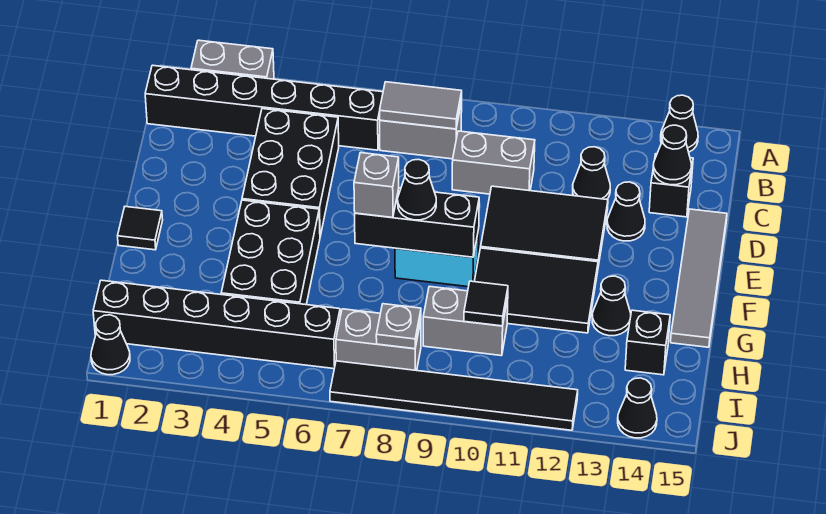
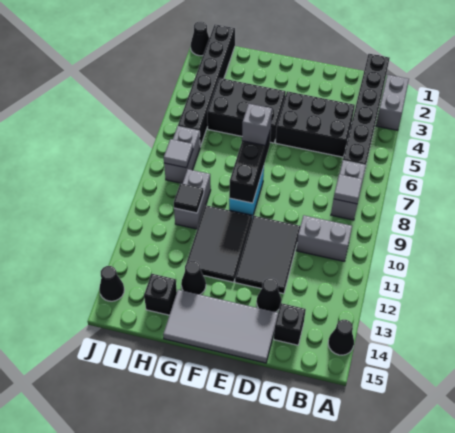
grey tile B7:B8 level 2 -> grey tile B8 level 2
grey brick C9:C10 level 1 -> grey brick B10:C10 level 1
black cone C12 level 1 -> none
black cone C14 level 2 -> none
grey tile D15:G15 level 1 -> grey tile D14:G15 level 1
black tile F1 level 1 -> none
black cone F8 level 3 -> none
grey plate I8 level 2 -> grey tile I8 level 2
black tile J7:J12 level 1 -> none

